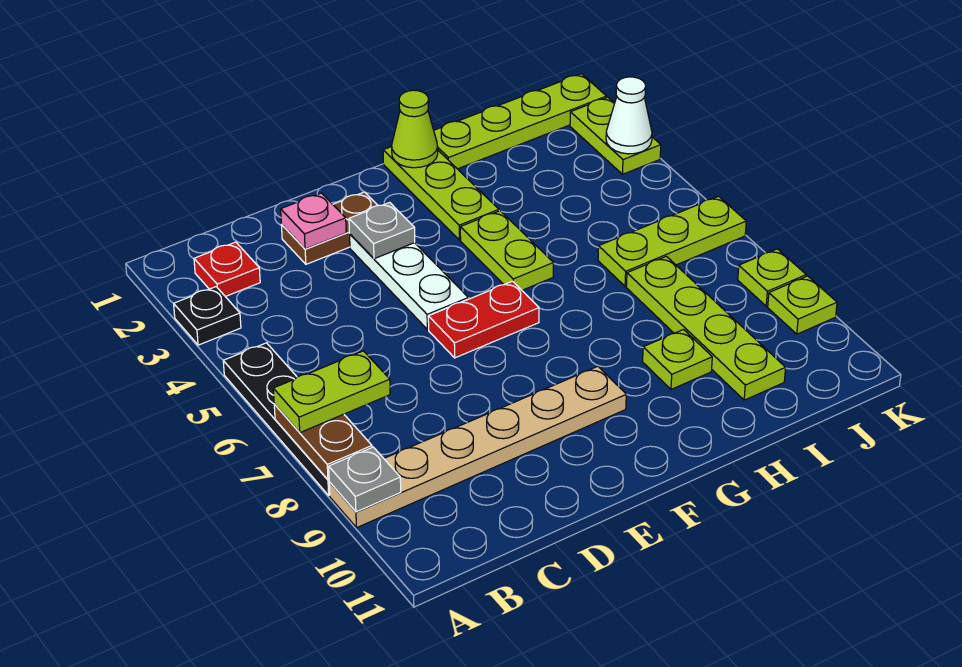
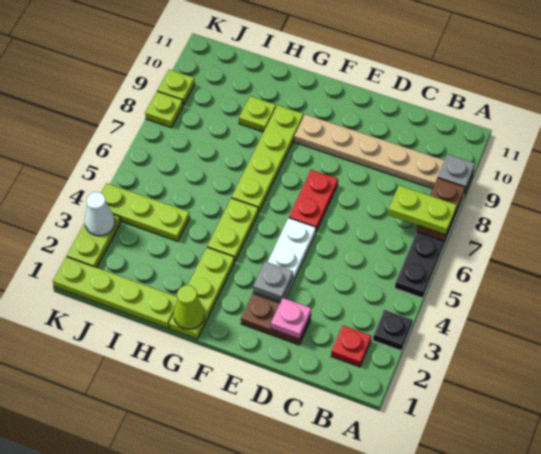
red plate E6:F6 level 1 -> red plate E6:E7 level 1
lime plate I6:K6 level 1 -> lime plate I4:K4 level 1
lime plate I7:I10 level 1 -> lime plate G6:G9 level 1

